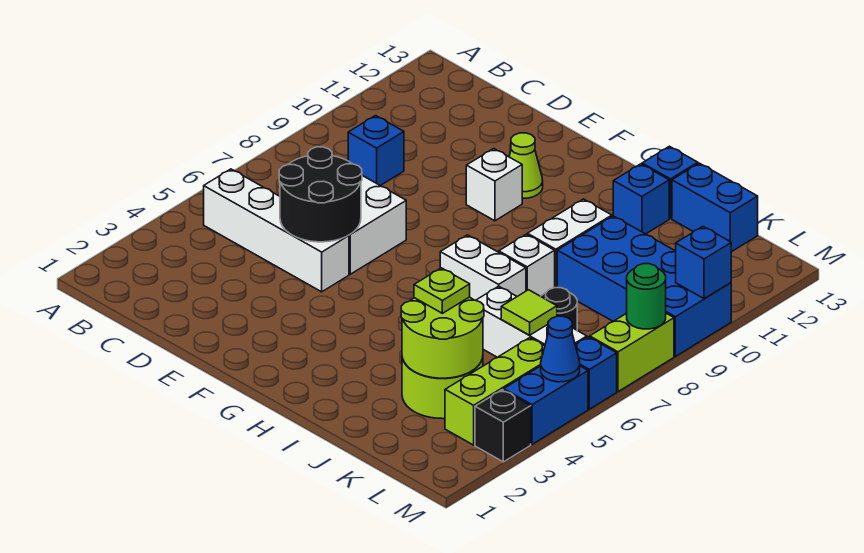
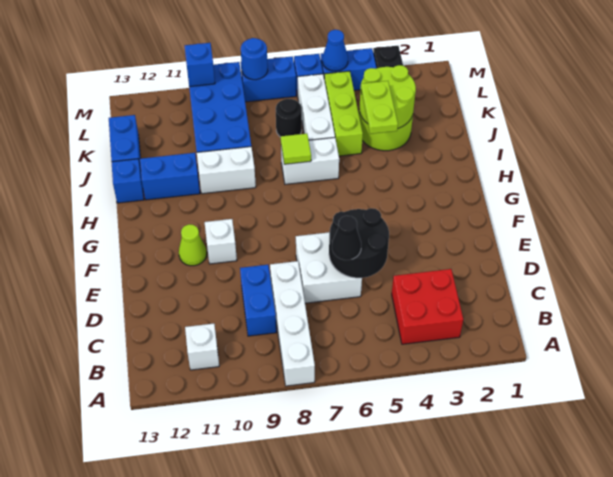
none -> red brick B3:C4 level 1
white brick B5:E5 level 1 -> white brick A8:D8 level 1
blue brick C9 level 1 -> blue brick C9:D9 level 1
none -> black cone D6 level 3
white brick H7:I7 level 1 -> white brick I6:I7 level 1
white brick I8 level 1 -> white brick B11 level 1
blue brick I12 level 1 -> blue brick I11:I12 level 1
lime plate J4 level 3 -> lime plate I4:J4 level 3
lime tile K6 level 2 -> lime tile I7 level 2
lime brick L3:L5 level 1 -> lime brick J5:L5 level 1
lime brick M7:M8 level 1 -> blue brick M7:M8 level 1
green round brick M8 level 2 -> blue round brick M8 level 2

